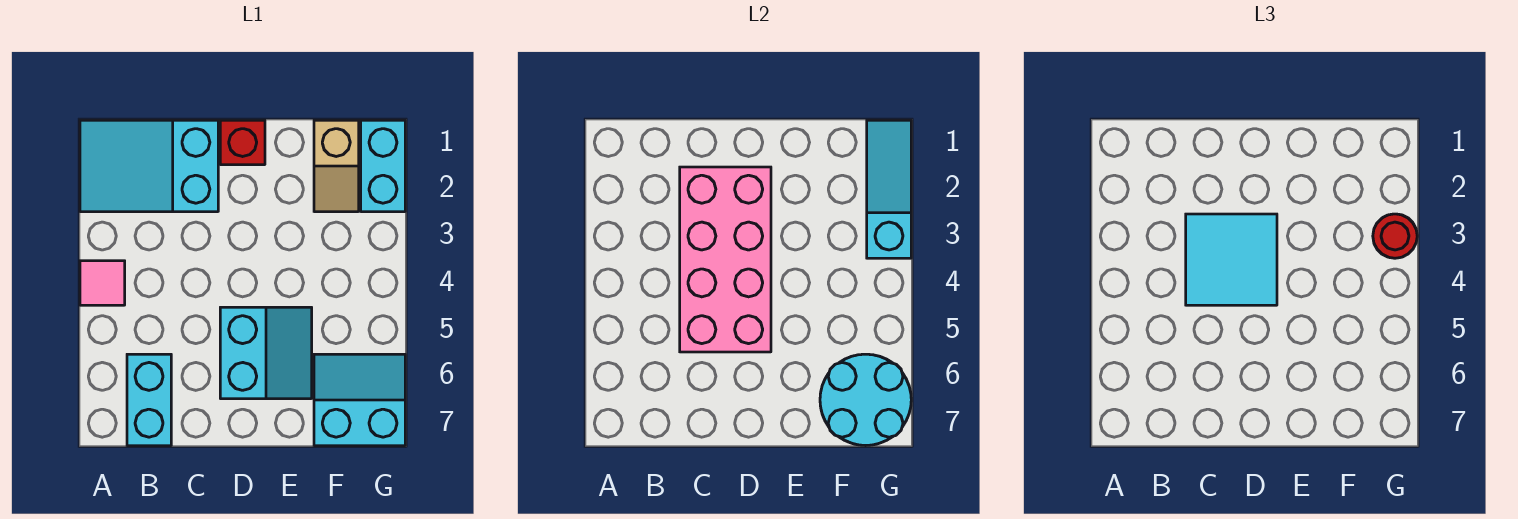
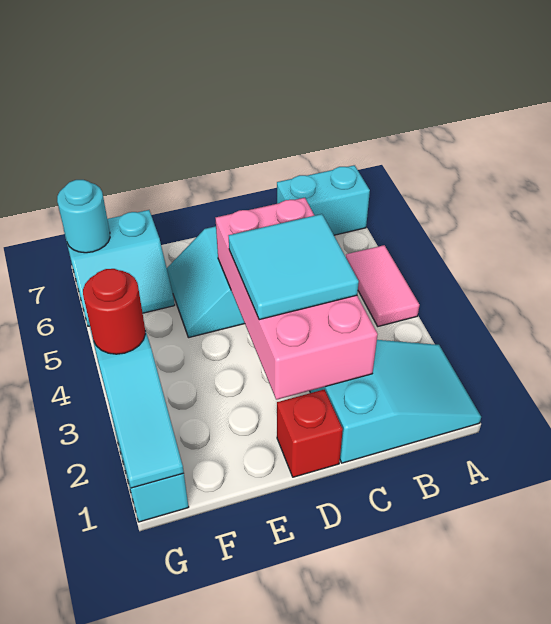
pink tile A4 level 1 -> pink tile A4:A5 level 1
cyan brick B6:B7 level 1 -> cyan brick A7:B7 level 1
tan slope F1:F2 level 1 top 1 -> none
cyan round brick F6:G7 level 2 -> cyan round brick G7 level 2

